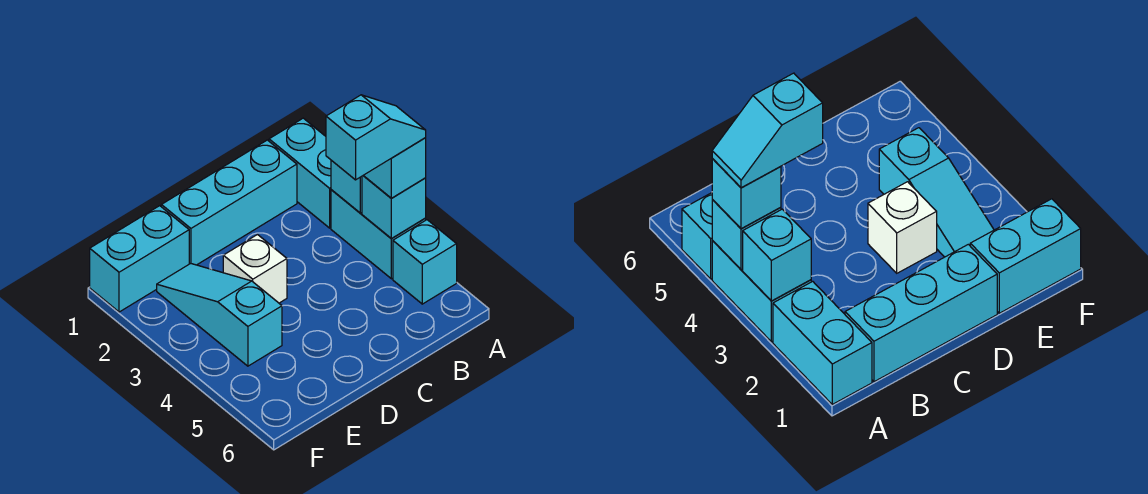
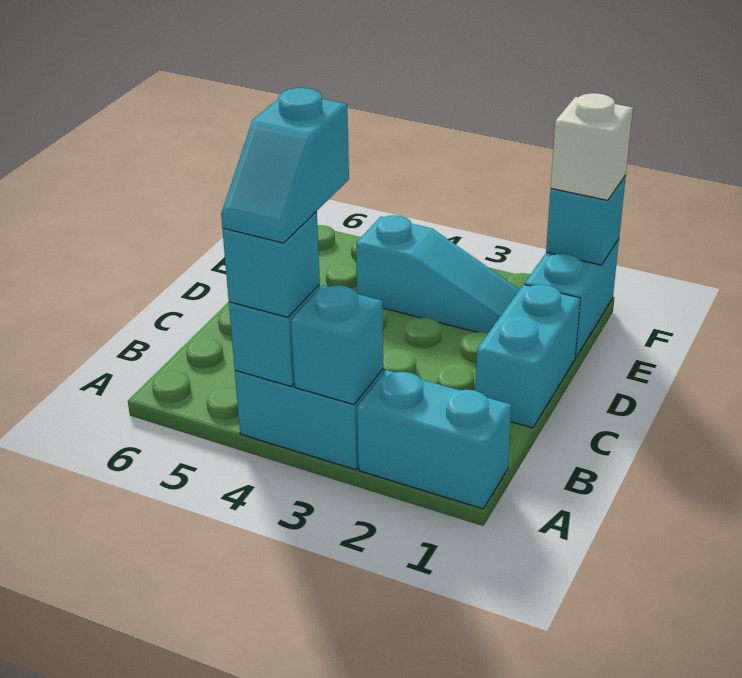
cyan brick A5 level 1 -> cyan brick F1 level 2
cyan brick B1:D1 level 1 -> cyan brick C1:D1 level 1
white brick D3 level 1 -> white brick F1 level 3

